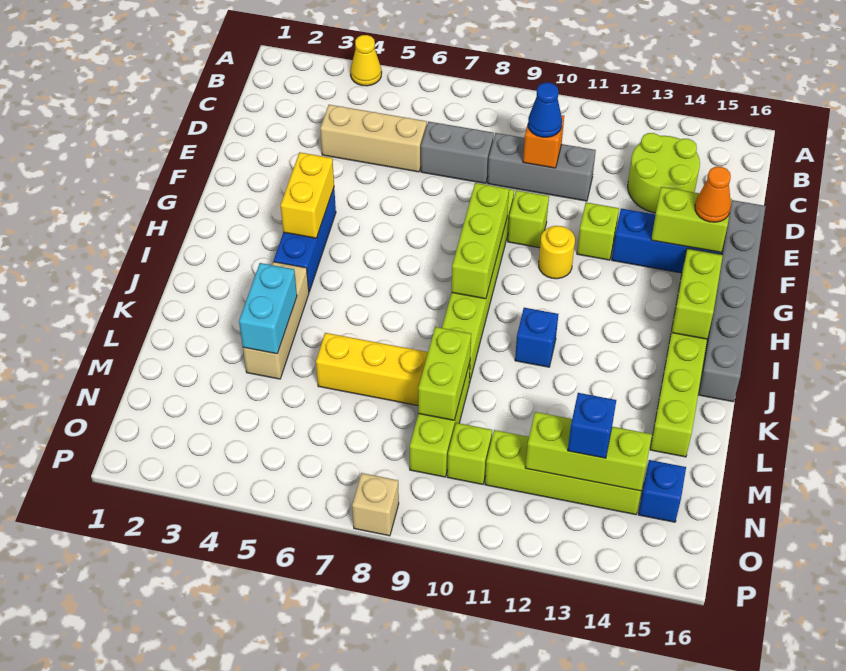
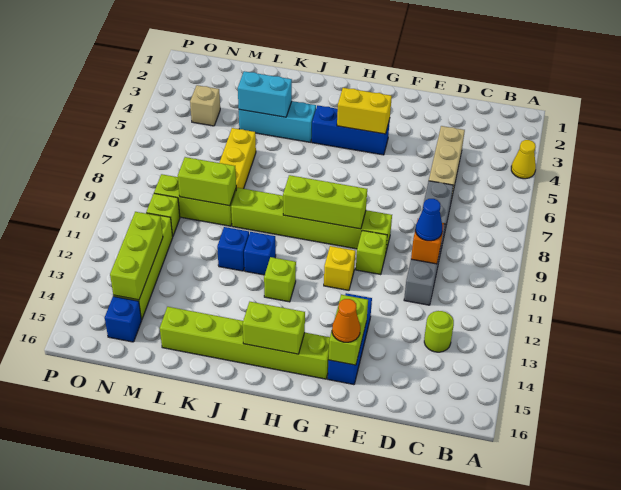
lime round brick C13:D14 level 1 -> lime round brick C13 level 1
grey brick E16:J16 level 1 -> none
lime brick F12 level 1 -> lime brick I12 level 1
yellow round brick G11 level 1 -> yellow brick G11 level 1
tan brick J4:L4 level 1 -> cyan brick J4:L4 level 1
blue brick N13 level 3 -> blue brick K11 level 1
tan brick P8 level 1 -> tan brick N4 level 1

